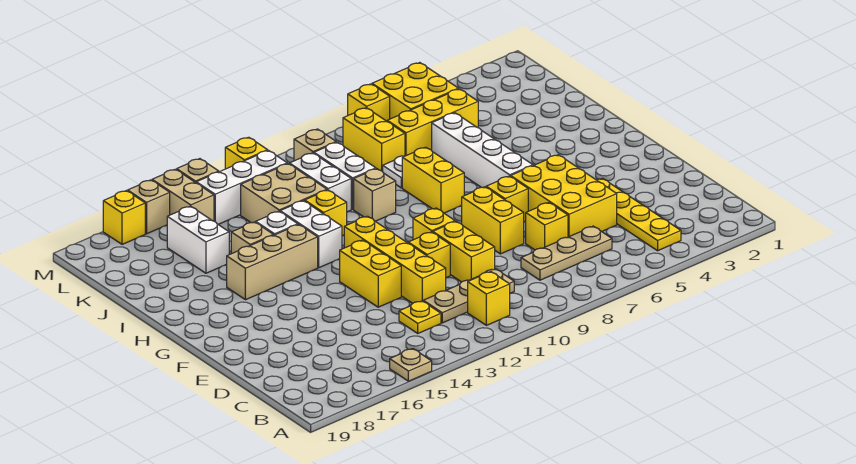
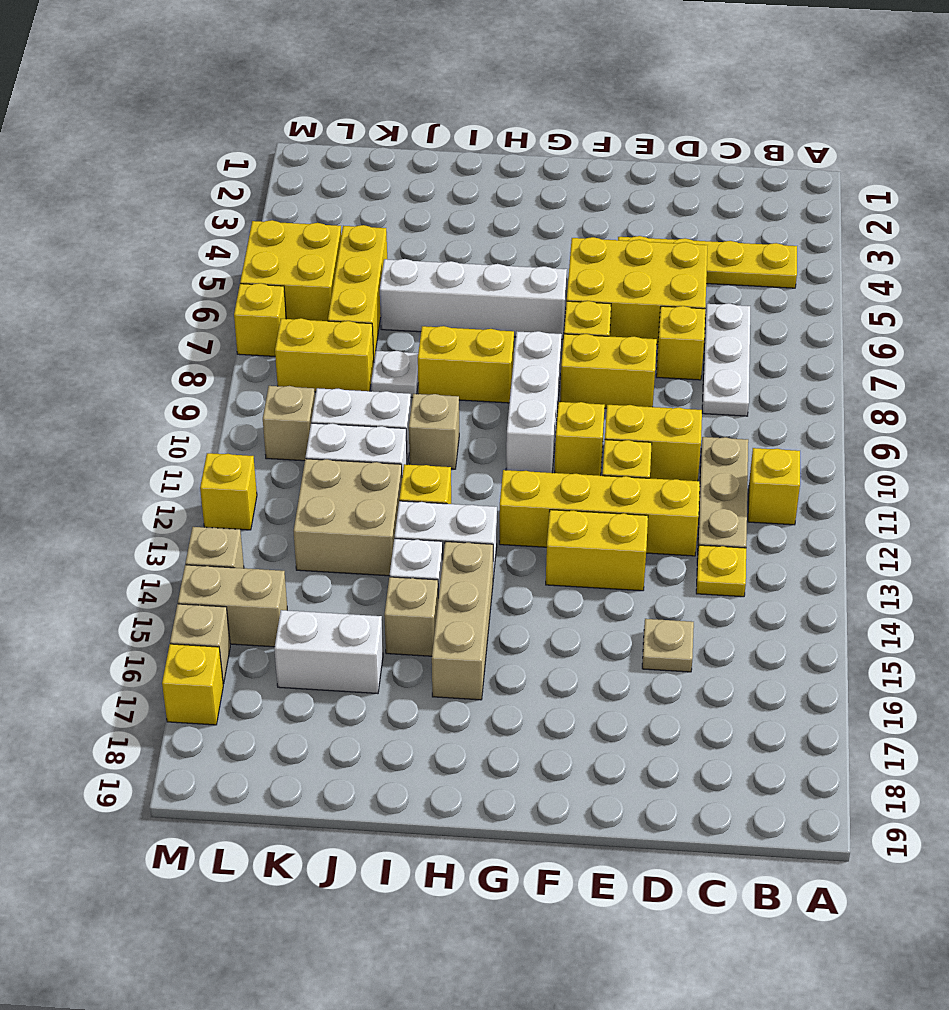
tan plate A15 level 1 -> tan plate D15 level 1
tan plate C6:C8 level 1 -> white plate C6:C8 level 1
white brick L12:L14 level 1 -> white brick G8:G10 level 1

